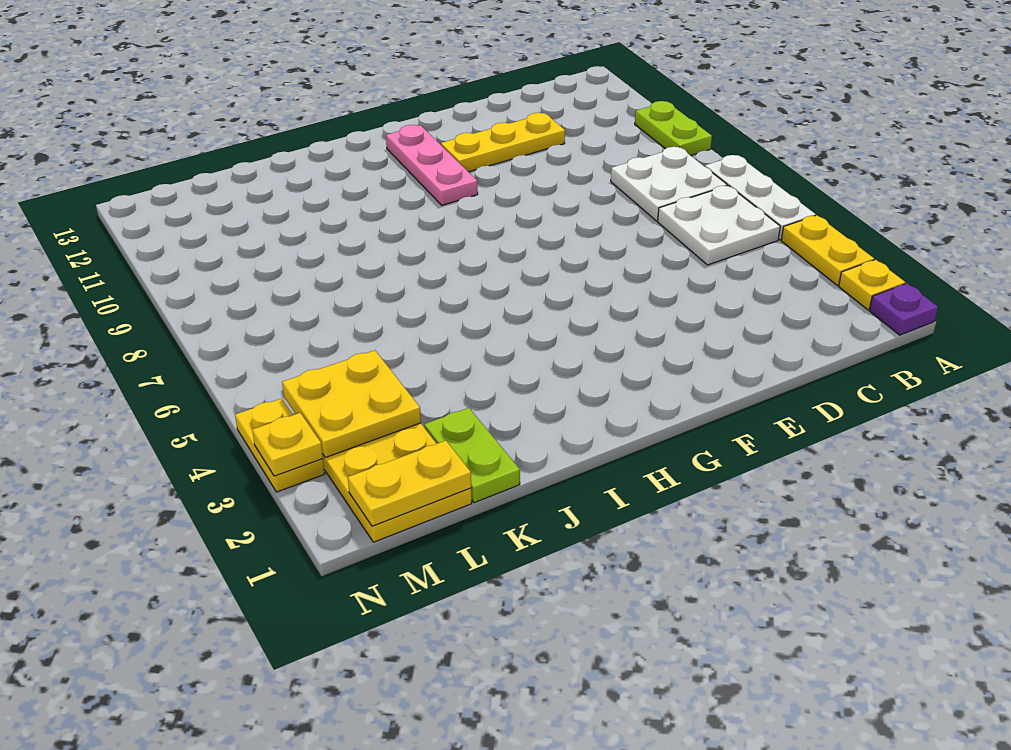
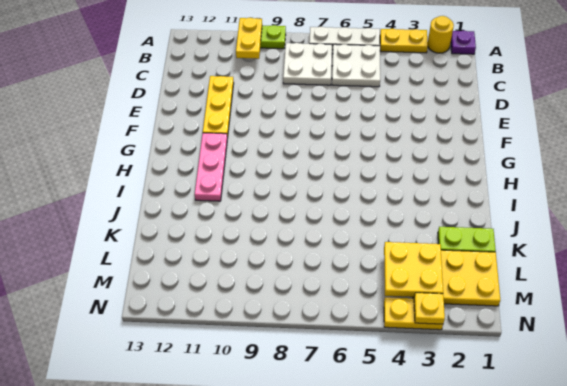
yellow plate A2 level 1 -> yellow round brick A2 level 1
pink plate G10:G12 level 1 -> pink plate G11:I11 level 1
yellow plate L1:M1 level 2 -> yellow plate A10:B10 level 2

